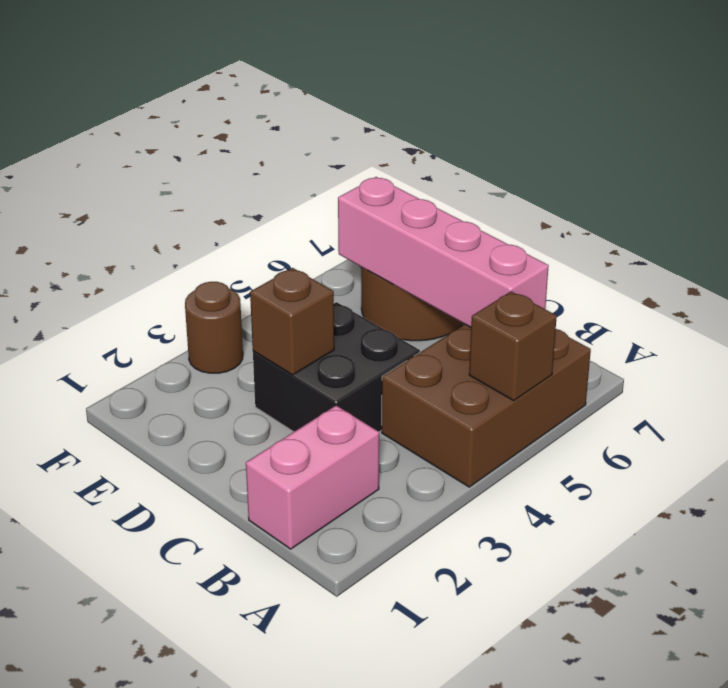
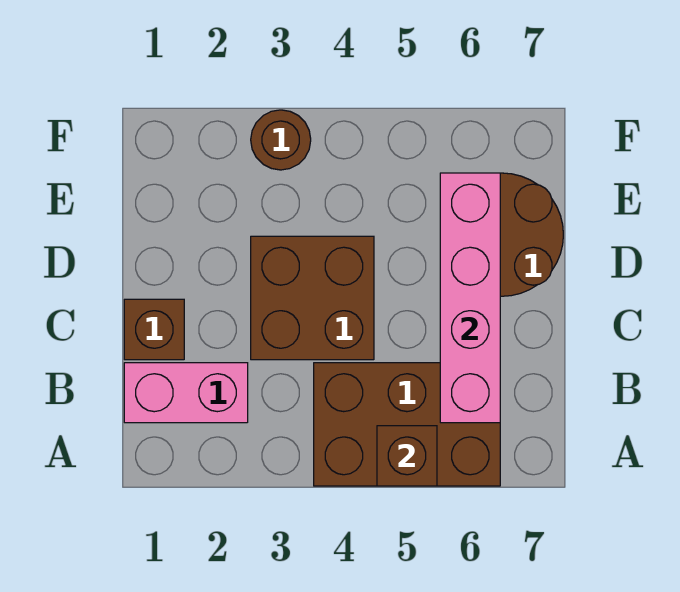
black brick C3:D4 level 1 -> brown brick C3:D4 level 1
brown brick D3 level 2 -> brown brick C1 level 1

